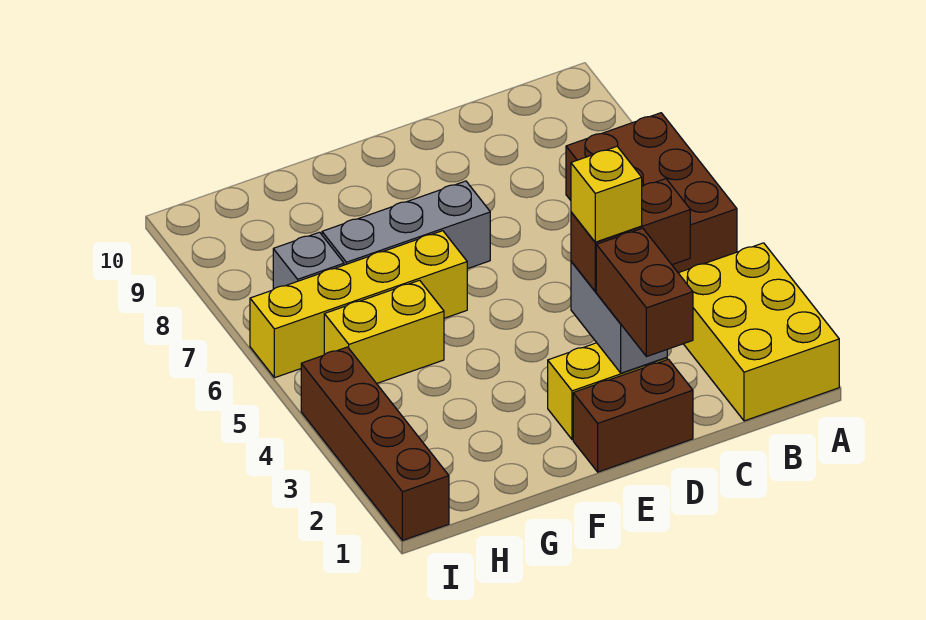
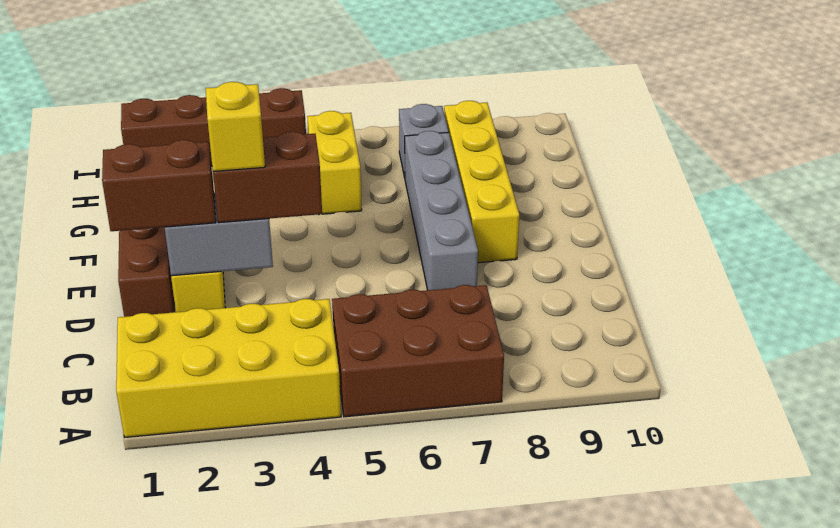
yellow brick A1:B3 level 1 -> yellow brick A1:B4 level 1
brown brick C3:D3 level 3 -> brown brick D3:D4 level 3
grey brick E7:G7 level 1 -> grey brick D7:G7 level 1
yellow brick F6:I6 level 1 -> yellow brick E8:H8 level 1

